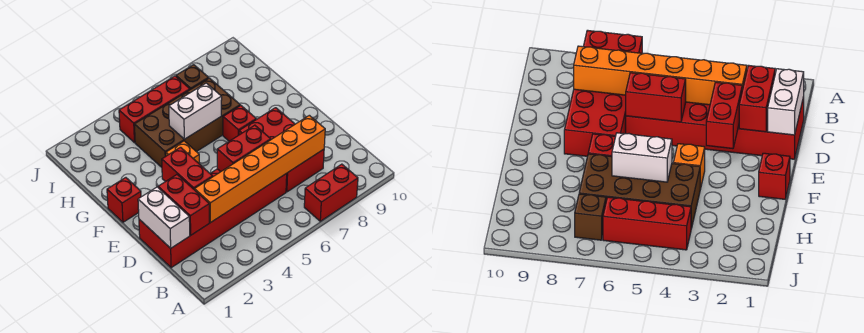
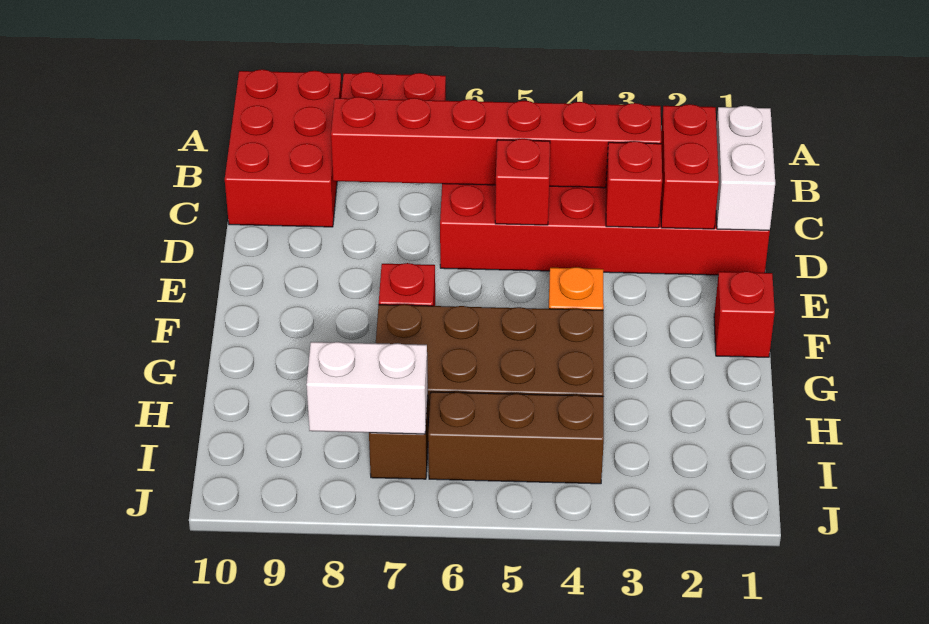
orange brick C3:C8 level 2 -> red brick C3:C8 level 2
red brick C7:E8 level 1 -> red brick A9:C10 level 1
red brick D3:E3 level 2 -> red brick D3 level 2
red brick D5:D6 level 2 -> red brick D5 level 2
white brick G5:G6 level 2 -> white brick I7:I8 level 2
red brick I4:I6 level 1 -> brown brick I4:I6 level 1

